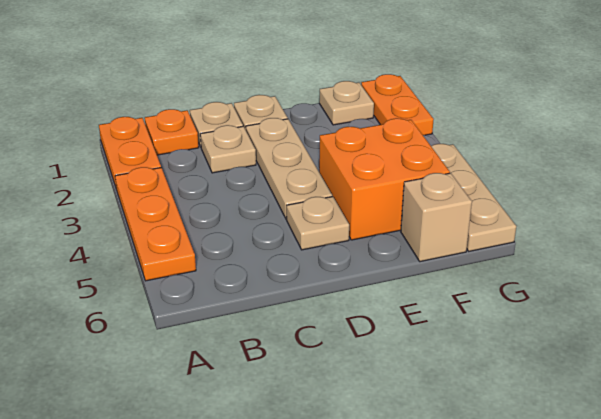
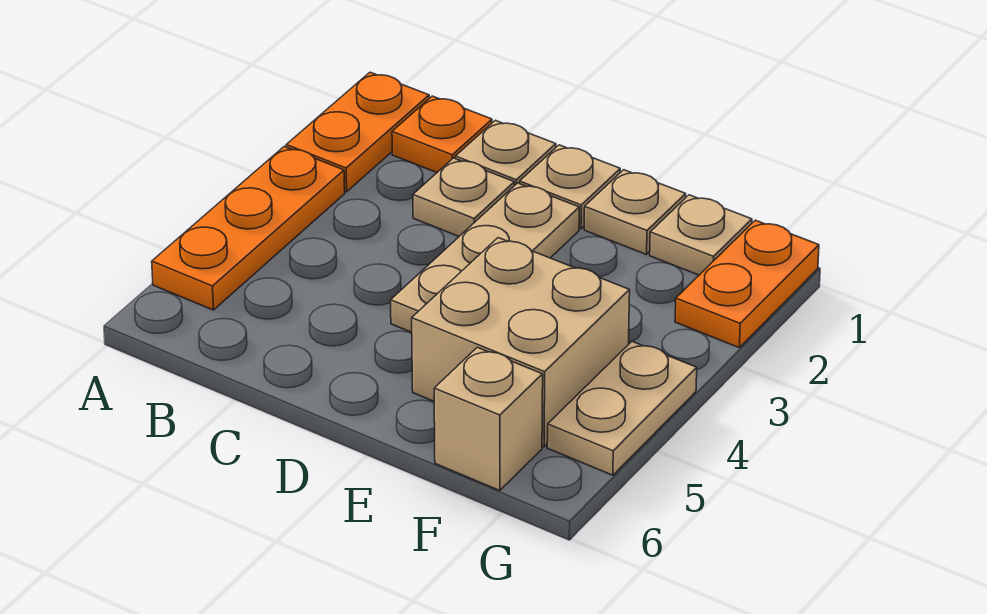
tan plate D5 level 1 -> tan plate E1 level 1
orange brick E4:F5 level 1 -> tan brick E4:F5 level 1
tan plate G4:G6 level 1 -> tan plate G4:G5 level 1

